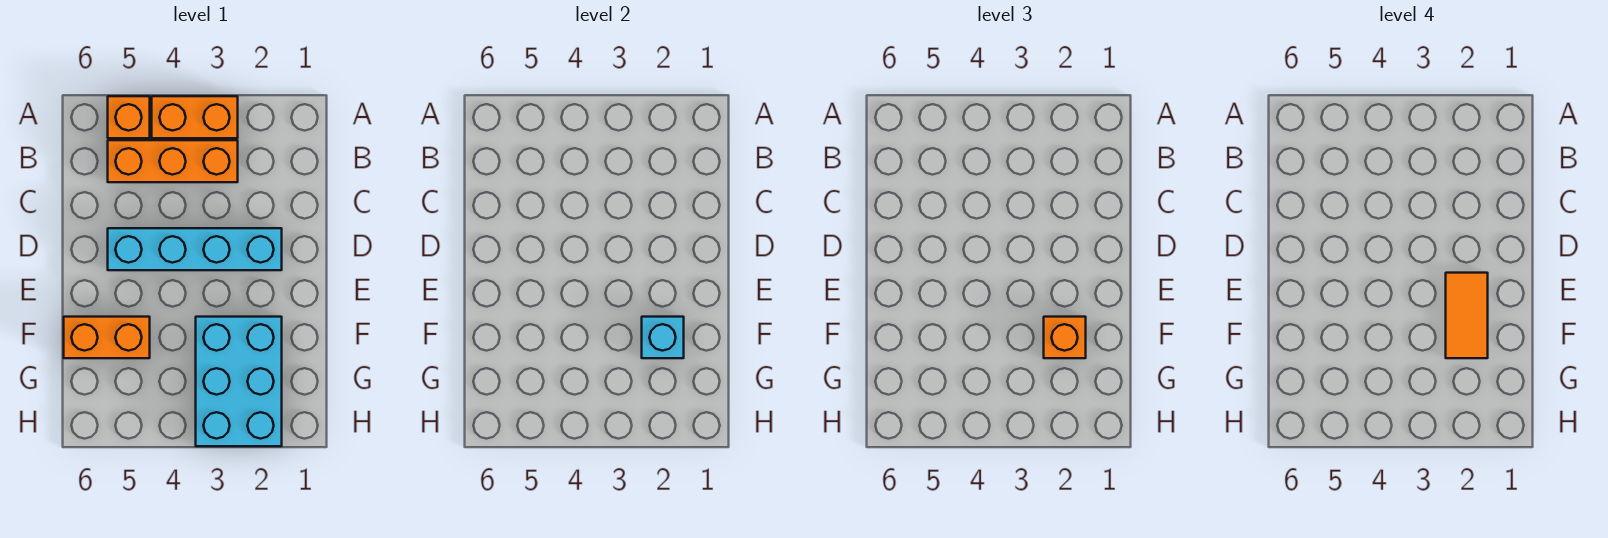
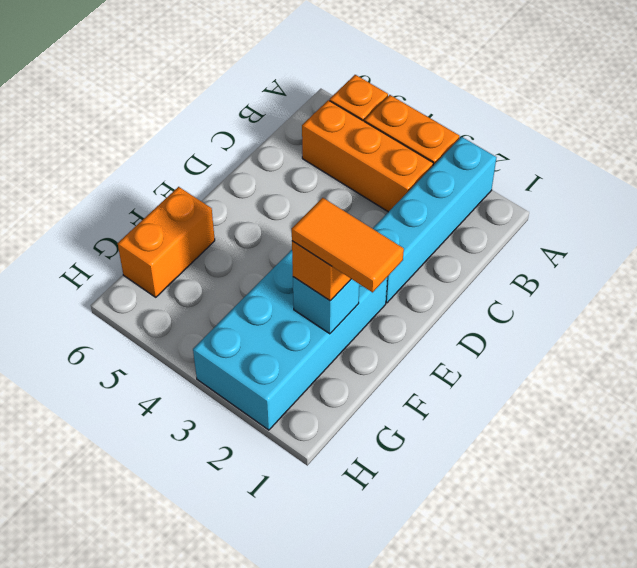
cyan brick D2:D5 level 1 -> cyan brick A2:D2 level 1
orange tile E2:F2 level 4 -> orange tile F1:F2 level 4
cyan brick F2:H3 level 1 -> cyan brick E2:H3 level 1
orange brick F5:F6 level 1 -> orange brick F6:G6 level 1

